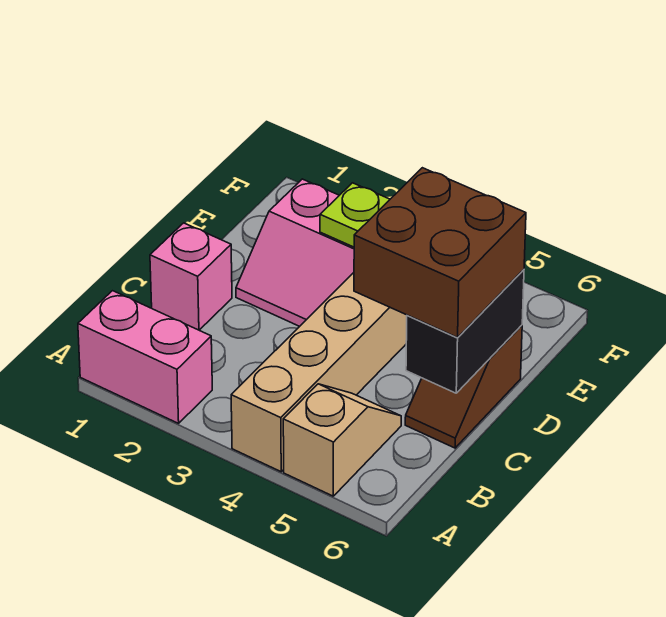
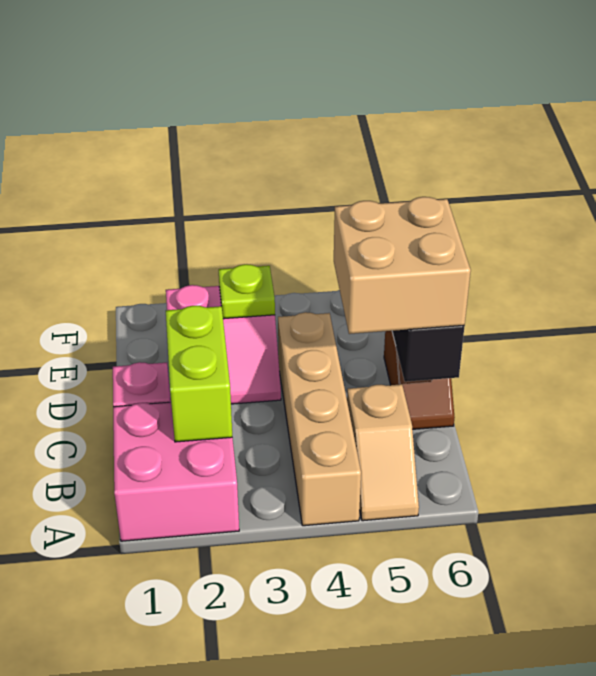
pink brick A1:A2 level 1 -> pink brick A1:B2 level 1
tan slope A5:B5 level 1 top A -> tan slope A5:B5 level 1 top B
none -> lime brick B2:C2 level 2
brown brick C5:D6 level 3 -> tan brick C5:D6 level 3

